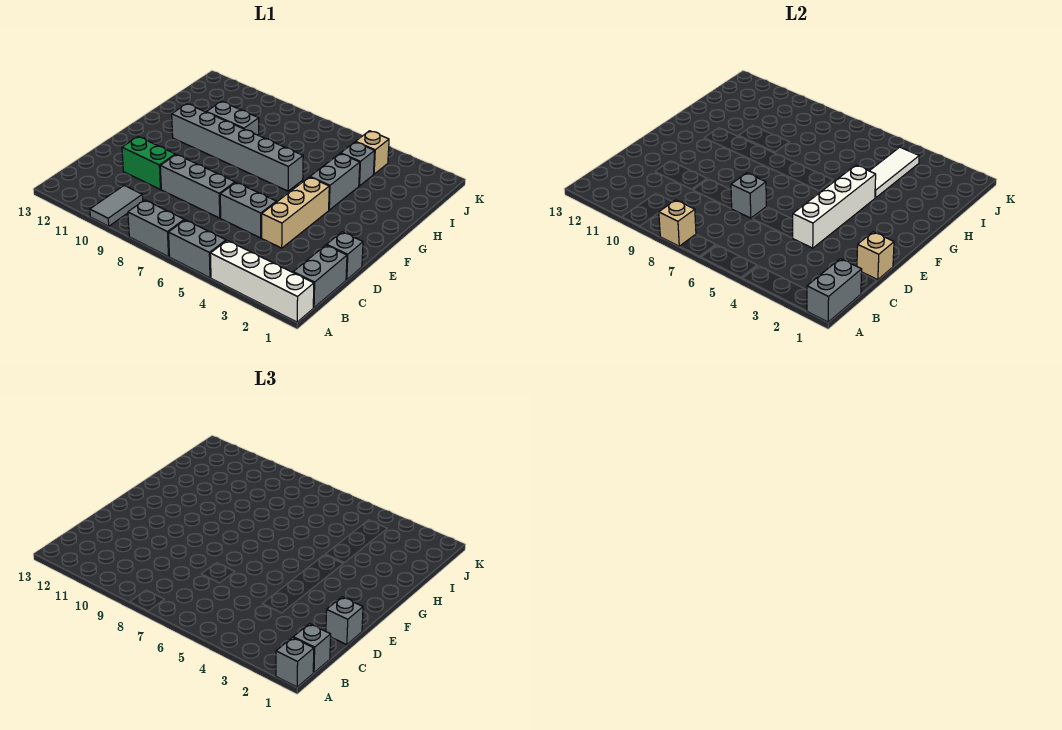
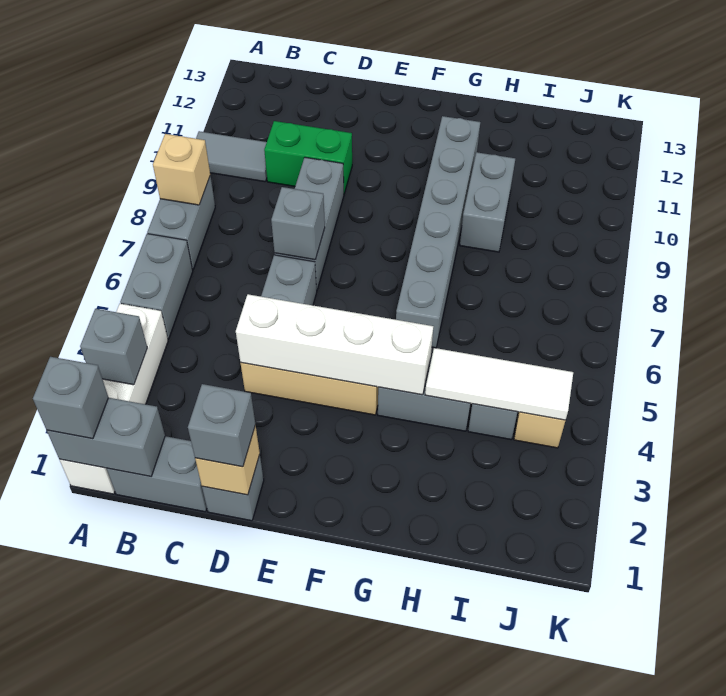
grey brick B1 level 3 -> grey brick A3 level 2
green brick D10:D11 level 1 -> green brick C10:D10 level 1

